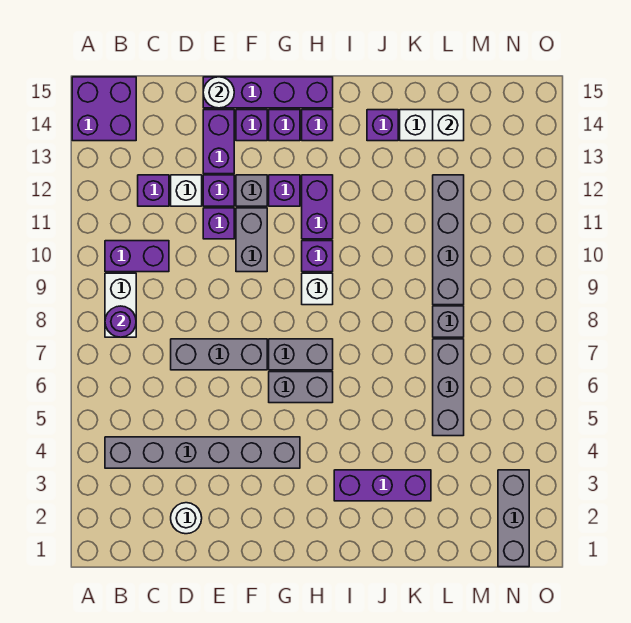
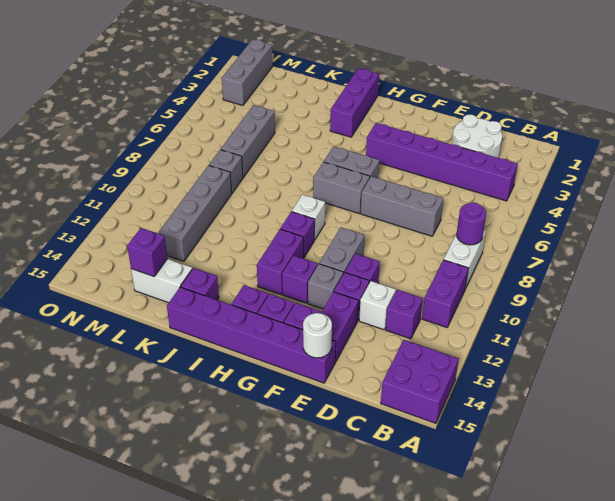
grey brick B4:G4 level 1 -> purple brick B4:G4 level 1
purple brick B10:C10 level 1 -> purple brick B10:B11 level 1
white round brick D2 level 1 -> white round brick C2:D3 level 1
purple brick E15:H15 level 1 -> purple brick E15:J15 level 1
purple brick I3:K3 level 1 -> purple brick I1:I3 level 1
white brick L14 level 2 -> purple brick L14 level 2

